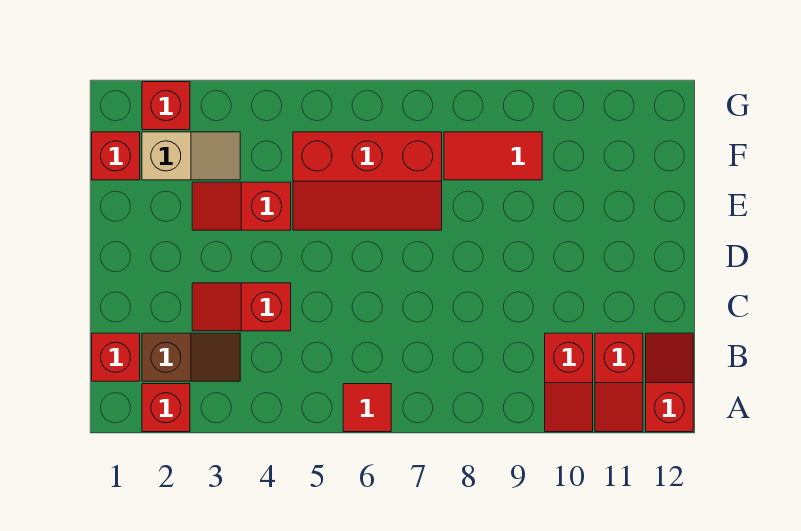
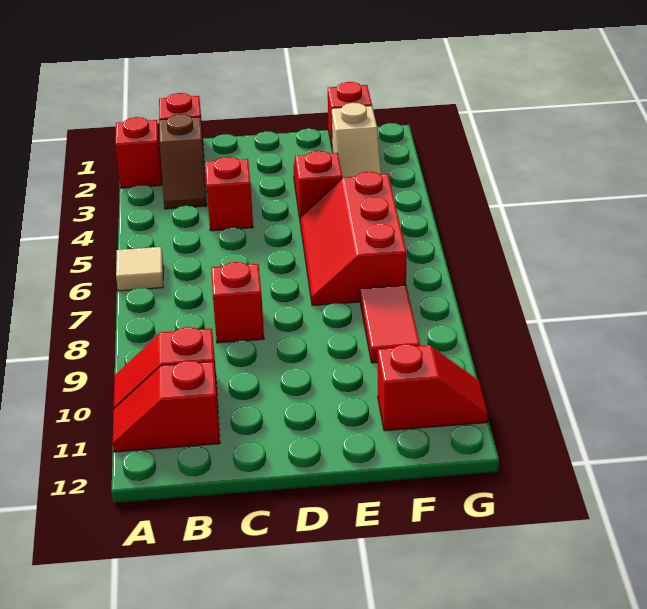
red tile A6 level 1 -> tan tile A6 level 1
red slope A12:B12 level 1 top A -> red slope F11:G11 level 1 top F
red brick G2 level 1 -> red brick C8 level 1

